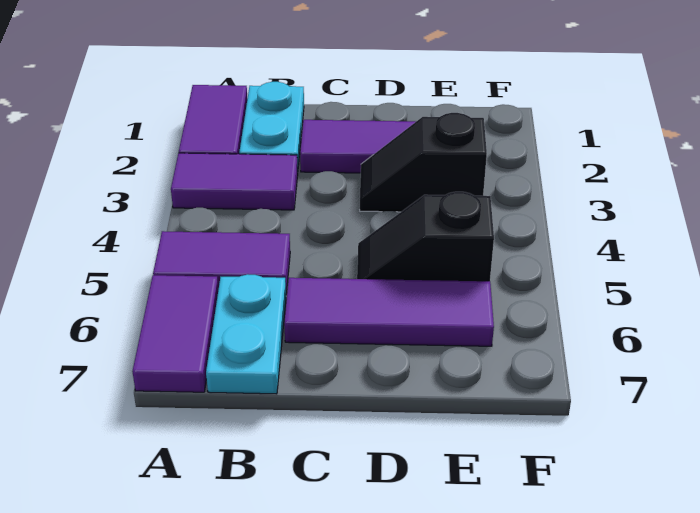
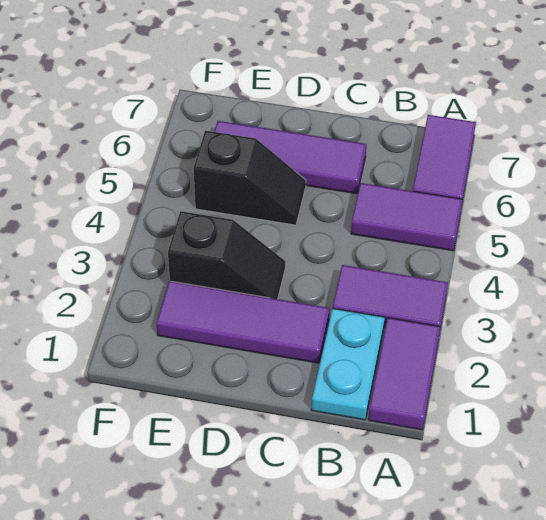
cyan plate B6:B7 level 1 -> none

